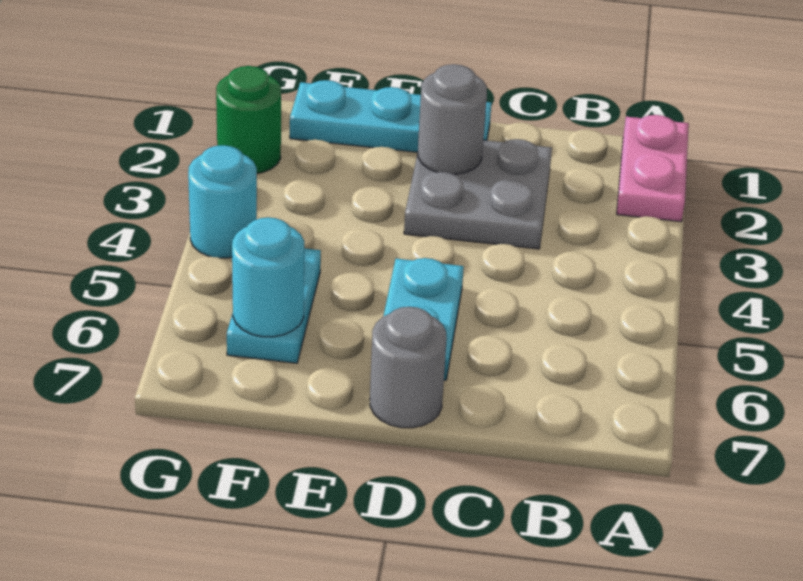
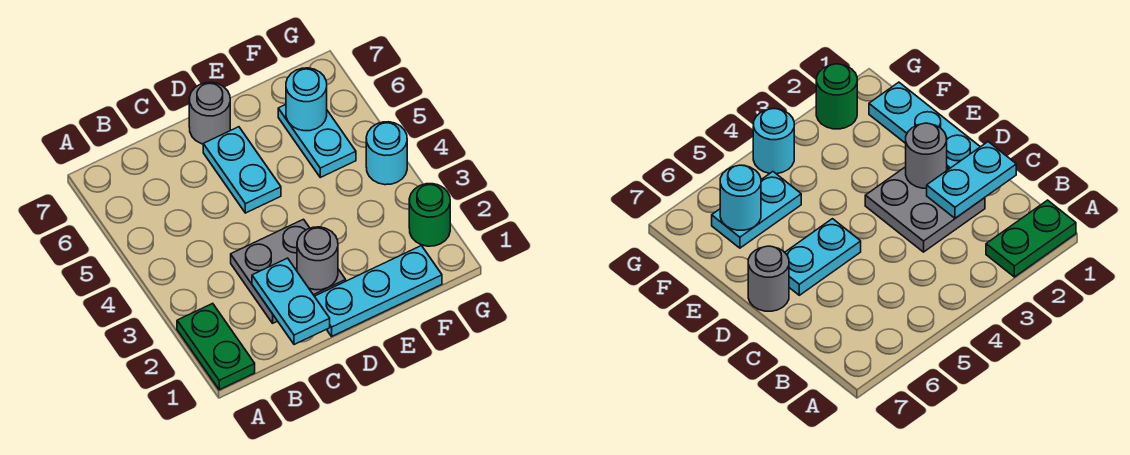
pink plate A1:A2 level 1 -> green plate A1:A2 level 1
none -> cyan plate C1:C2 level 2

